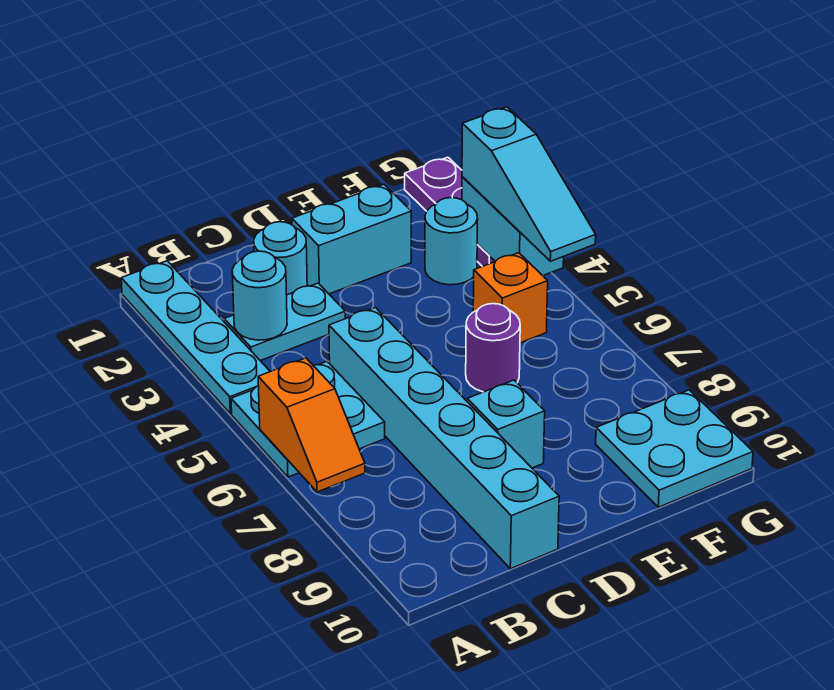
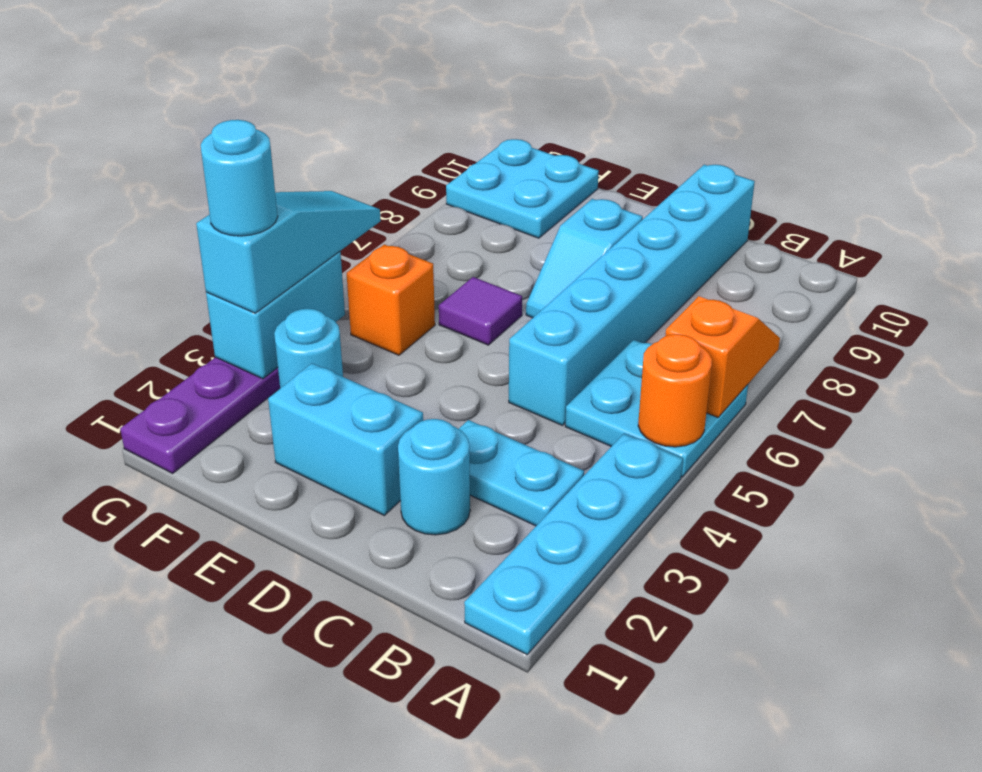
none -> orange round brick A5 level 2
cyan round brick B3 level 2 -> cyan round brick G3 level 4
purple round brick E6 level 1 -> purple tile E6 level 1

